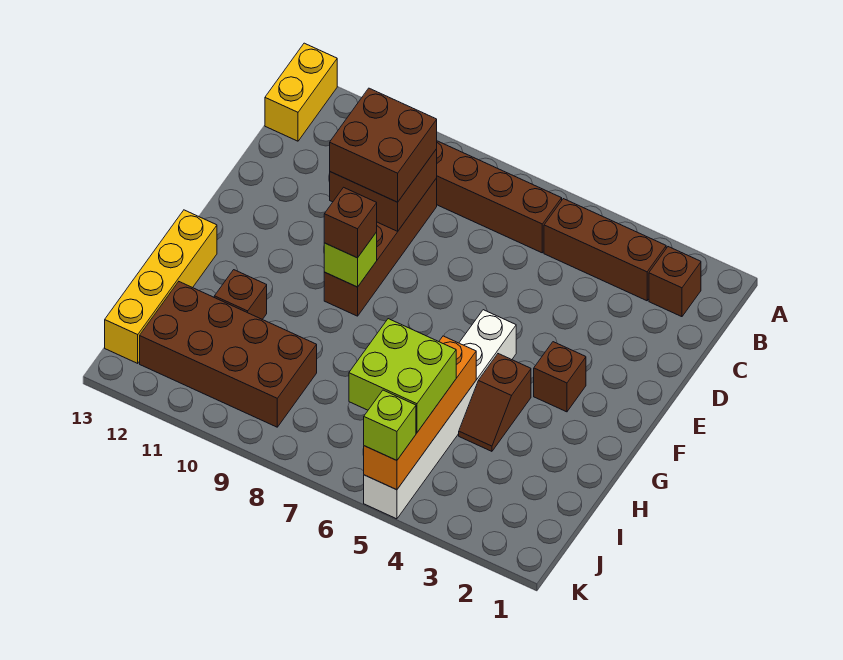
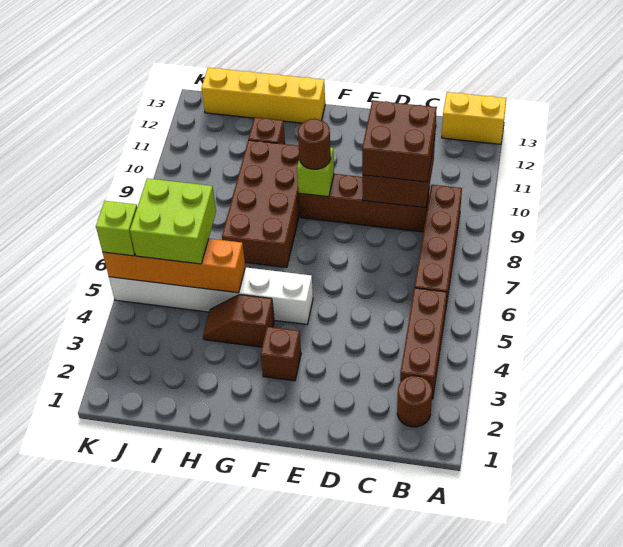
brown brick B2 level 1 -> brown round brick B2 level 1
brown brick F9 level 3 -> brown round brick F9 level 3
brown brick I9:J12 level 1 -> brown brick G7:H10 level 1

